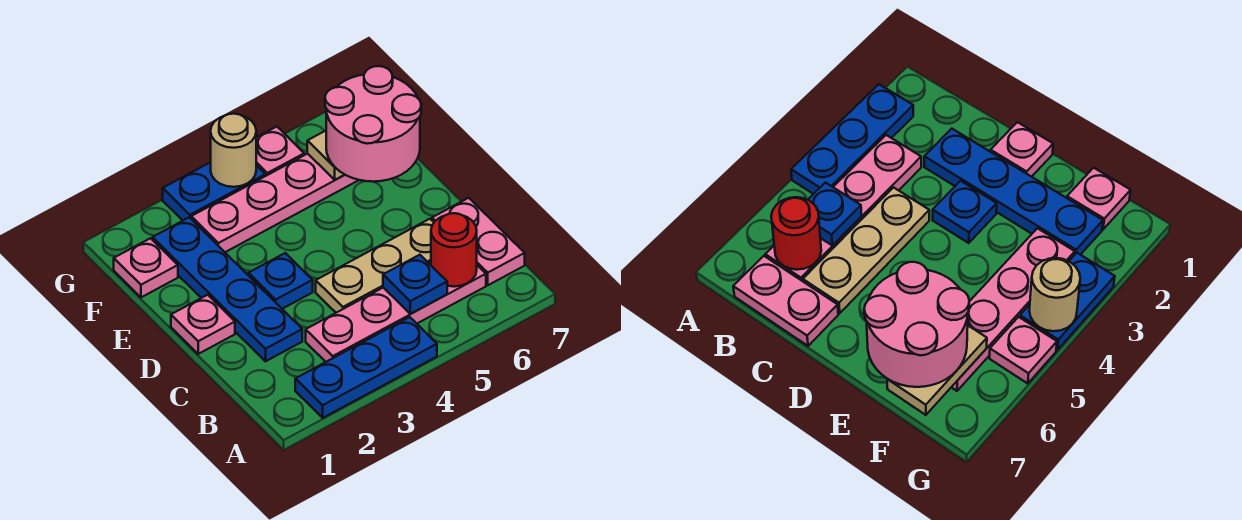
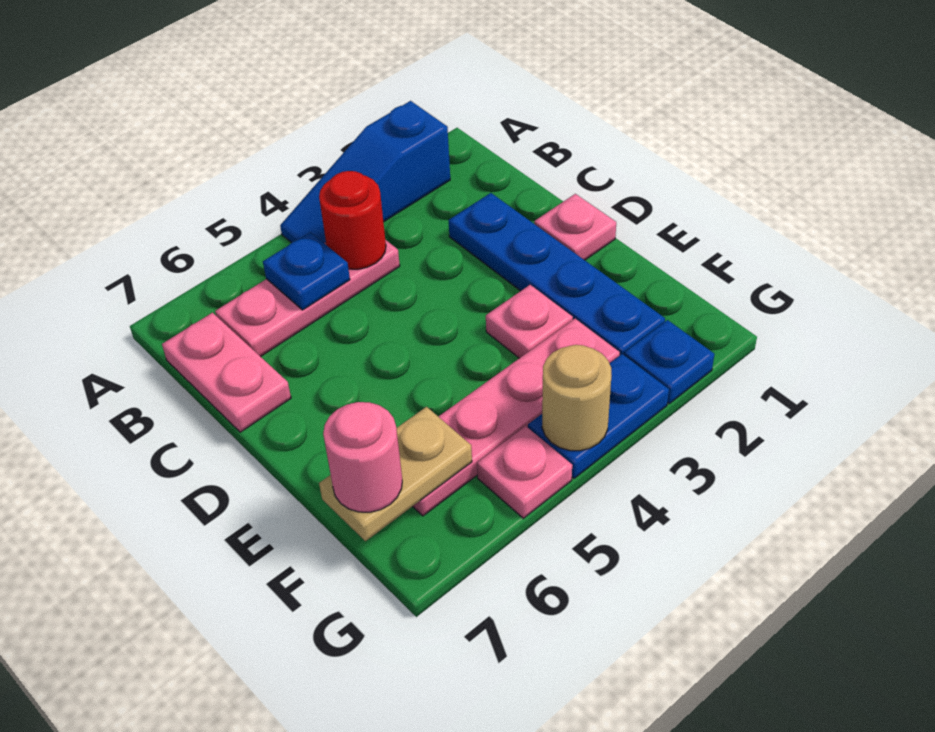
blue plate A2:A4 level 1 -> blue slope A2:A4 level 1 top 2
pink plate B3:B6 level 1 -> pink plate B4:B6 level 1
red round brick B6 level 2 -> red round brick B4 level 2
tan plate C4:C6 level 1 -> none
blue plate D3 level 1 -> blue plate G2 level 1
pink round brick E6:F7 level 3 -> pink round brick F7 level 3
pink plate F1 level 1 -> pink plate E3 level 1

